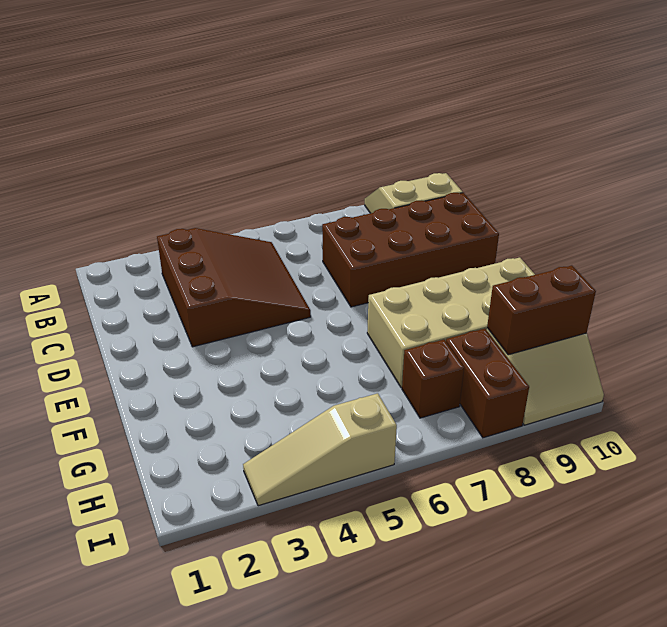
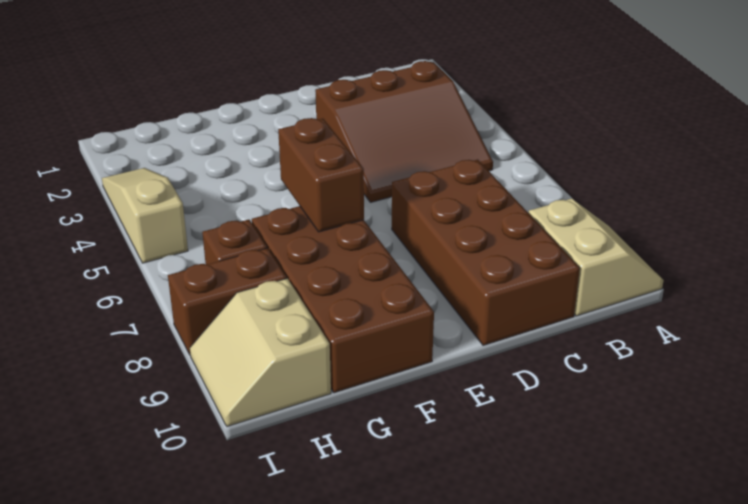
tan brick F7:G10 level 1 -> brown brick F7:G10 level 1
brown brick H9:H10 level 2 -> brown brick F6:F7 level 2

